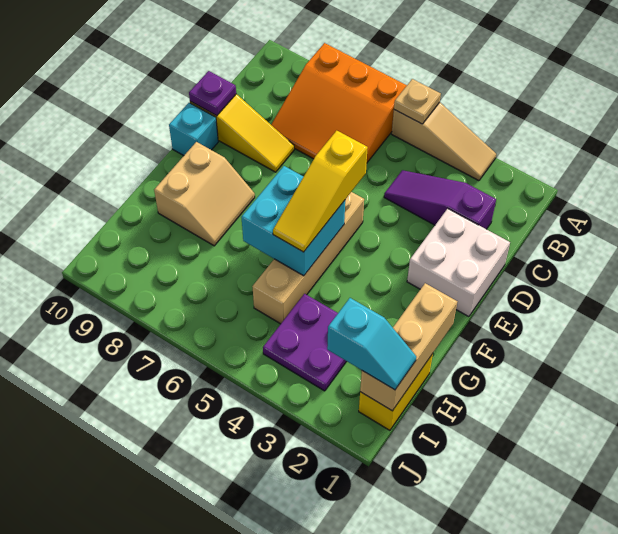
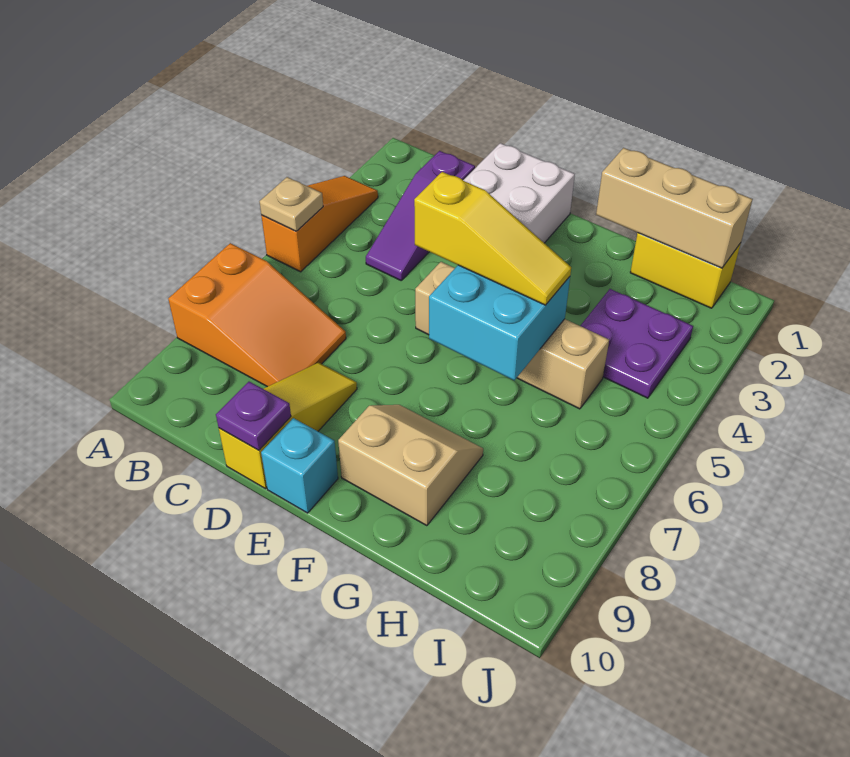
tan slope A3:A5 level 1 top 5 -> orange slope A3:A5 level 1 top 5
orange slope A6:C8 level 1 top A -> orange slope A7:C8 level 1 top A
cyan slope I1:I2 level 3 top 2 -> none

